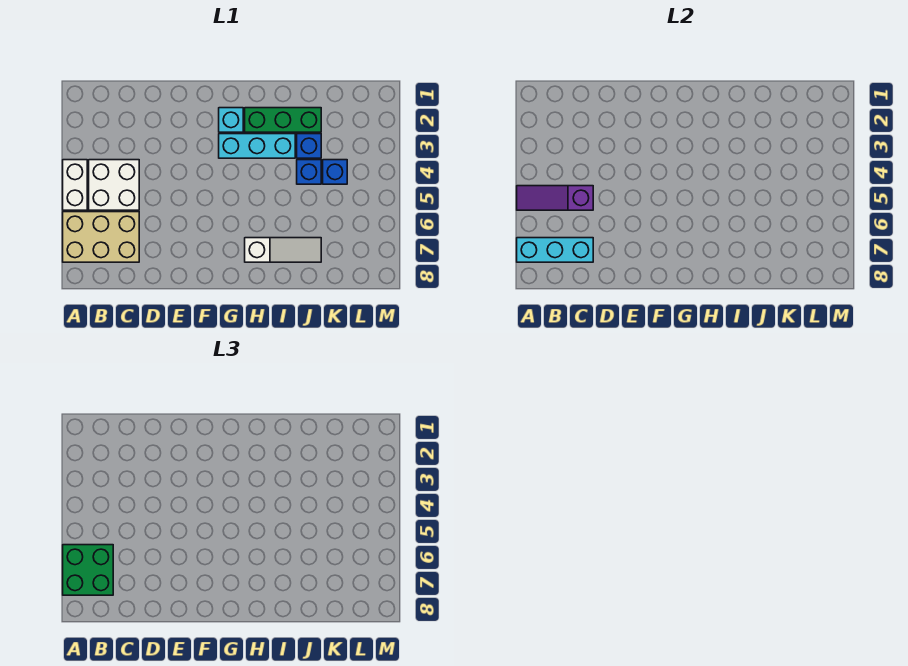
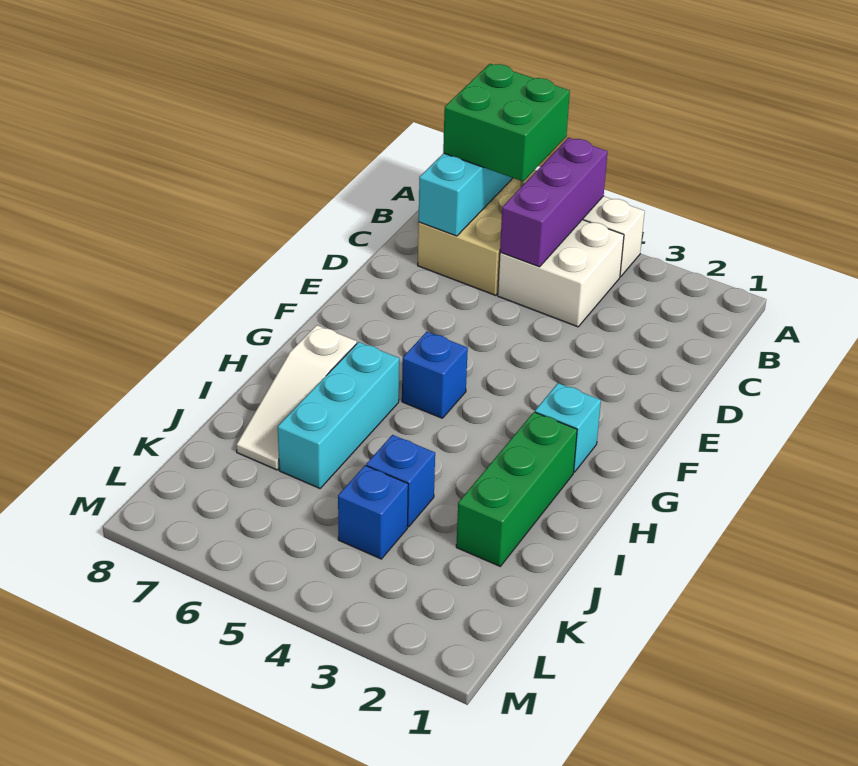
purple slope A5:C5 level 2 top C -> purple brick A5:C5 level 2
cyan brick G3:I3 level 1 -> cyan brick H6:J6 level 1
blue brick J3 level 1 -> blue brick G5 level 1

